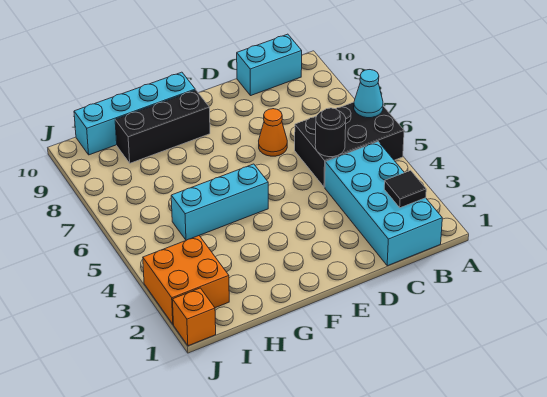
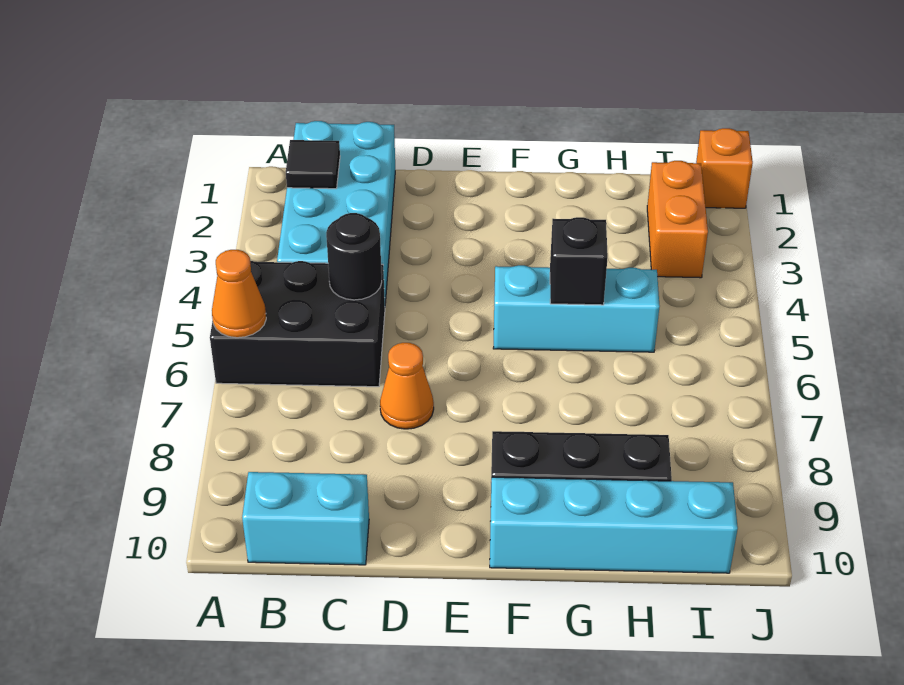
cyan cone A6 level 2 -> orange cone A6 level 2
none -> black brick G5 level 2
orange brick I2:J3 level 1 -> orange brick I2:I3 level 1

